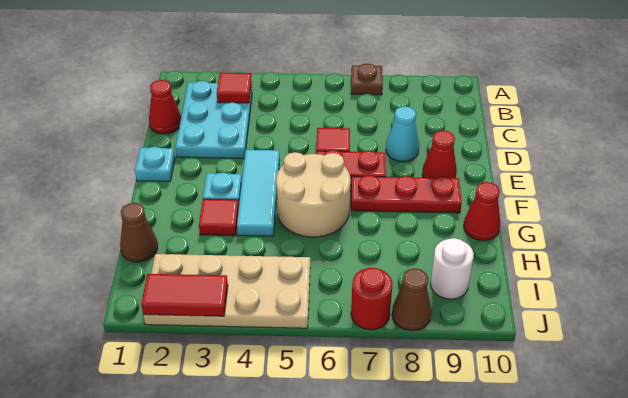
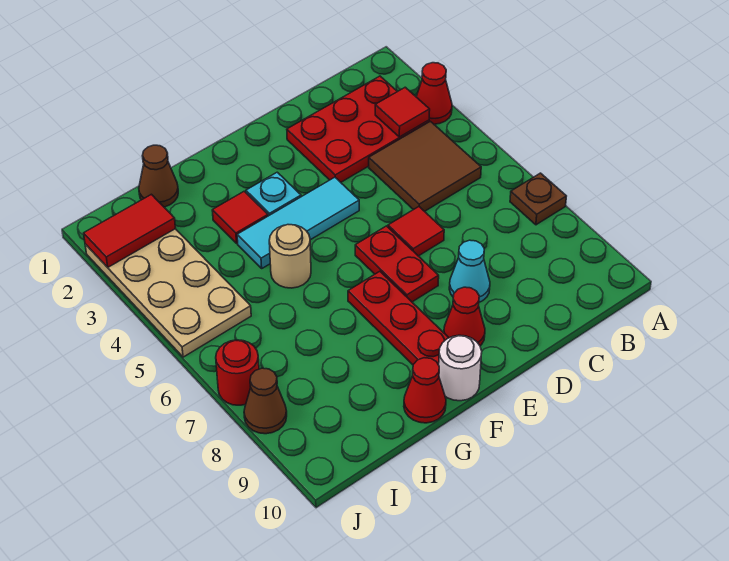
cyan plate B2:D3 level 1 -> red plate B2:D3 level 1
none -> brown tile B4:C5 level 1
red cone C1 level 1 -> red cone A3 level 1
cyan plate E1 level 1 -> none
tan round brick F5:G6 level 1 -> tan round brick G5 level 1
white round brick I9 level 1 -> white round brick F10 level 1
red tile J2:J3 level 2 -> red tile I2:J2 level 2

